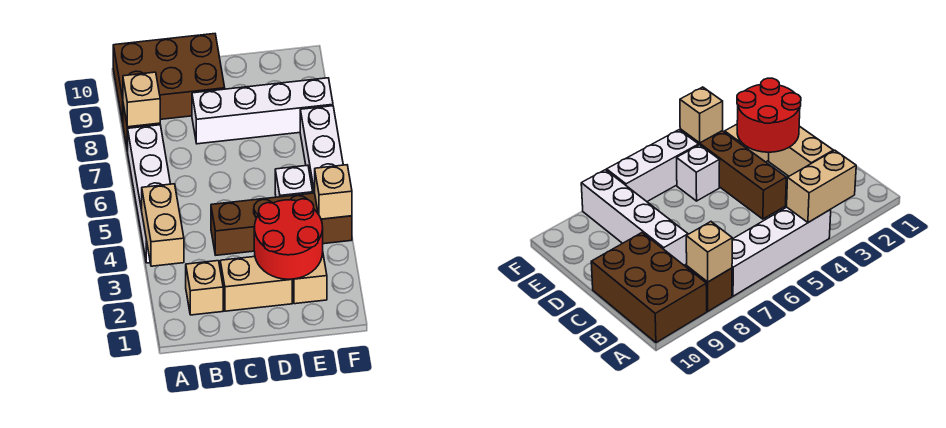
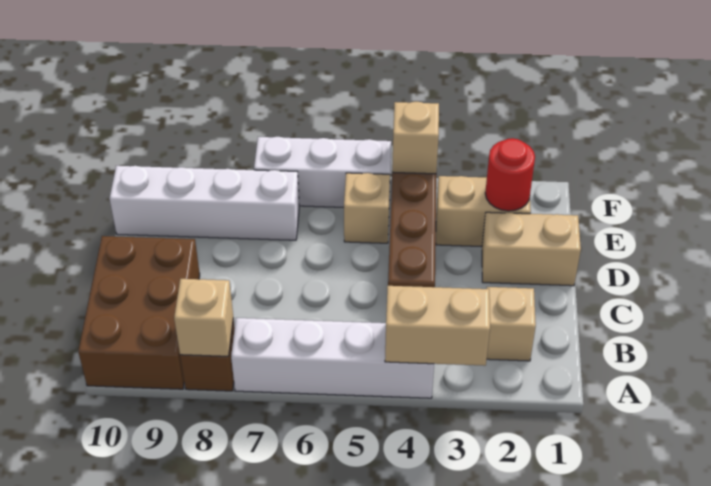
tan brick C2:D2 level 1 -> tan brick D1:D2 level 1
white brick C8:F8 level 1 -> white brick E7:E10 level 1
red round brick D2:E3 level 2 -> red round brick E2 level 2
white brick E5 level 1 -> tan brick E5 level 1

